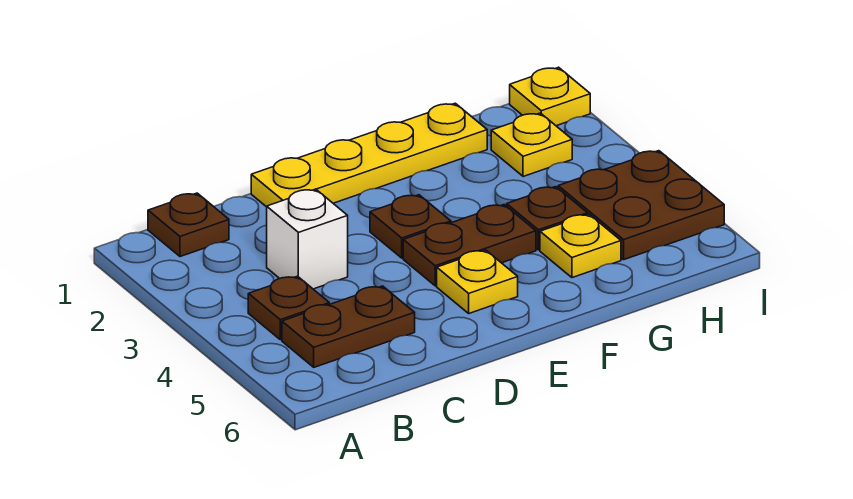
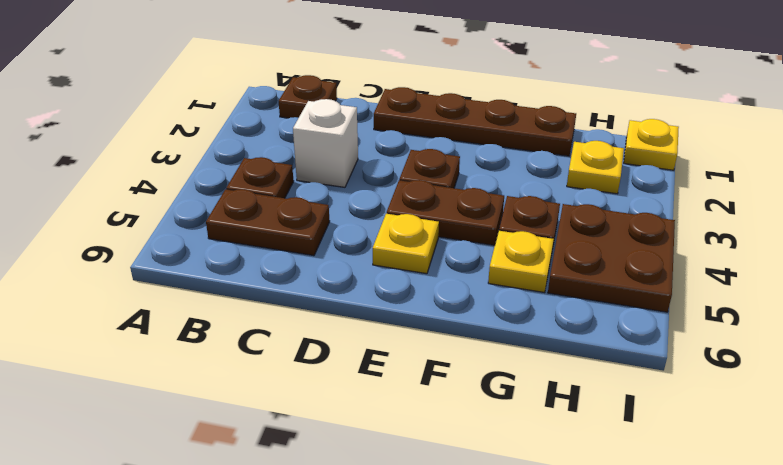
yellow plate D1:G1 level 1 -> brown plate D1:G1 level 1

